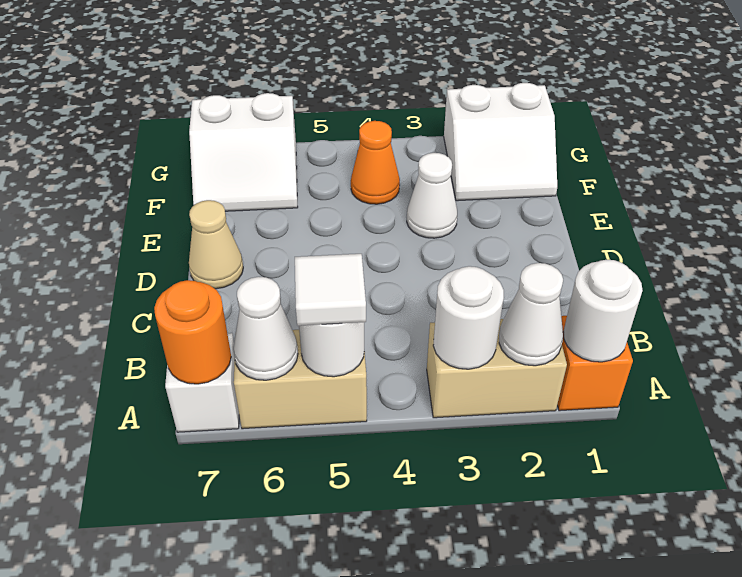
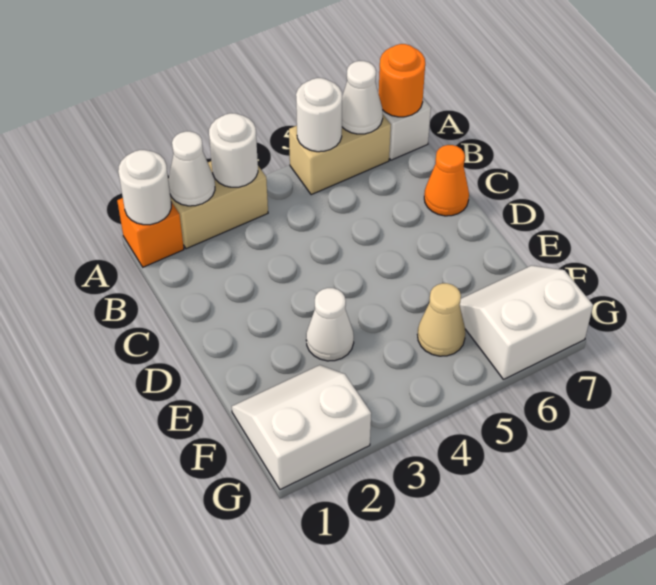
white tile A5 level 3 -> none
tan cone D7 level 1 -> tan cone F5 level 1
orange cone F4 level 1 -> orange cone C7 level 1

